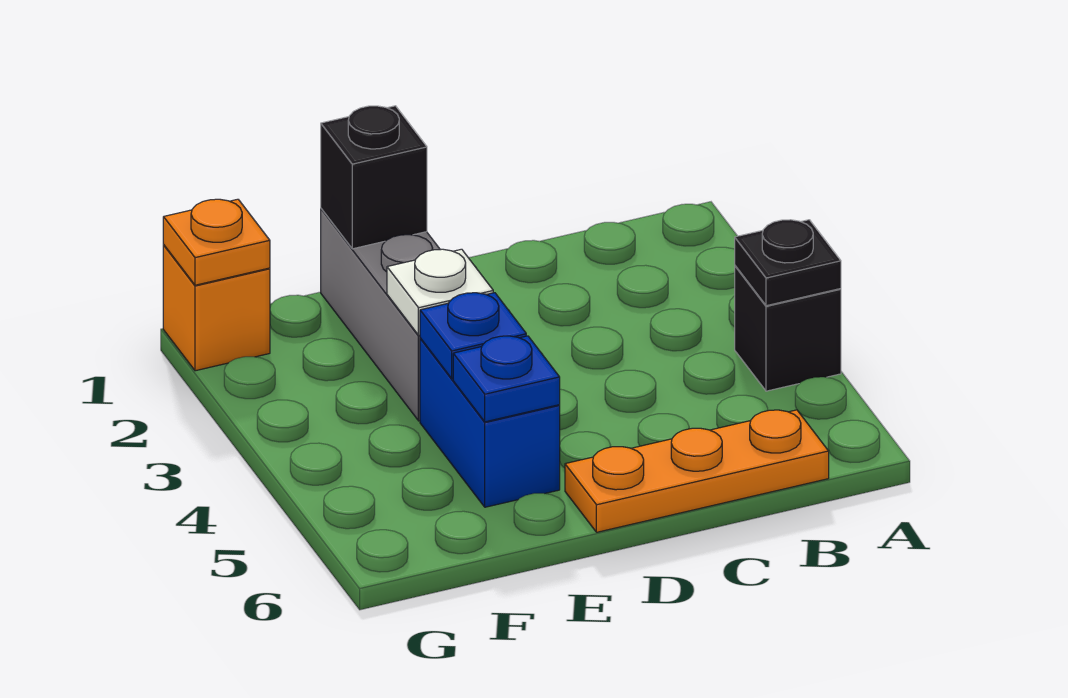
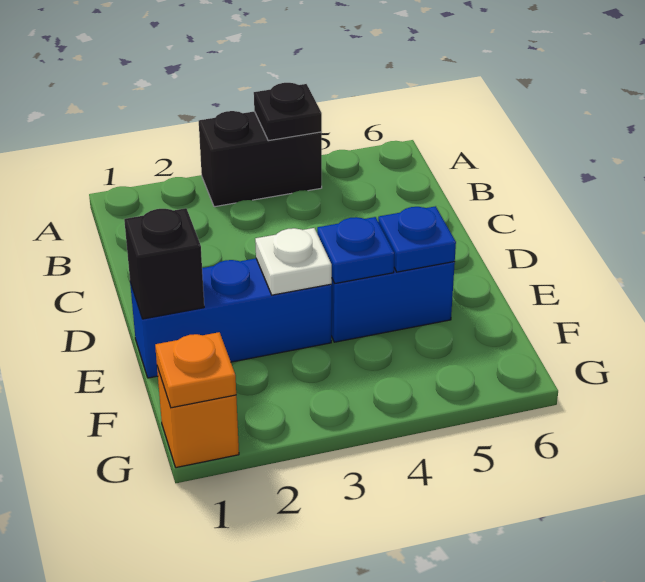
black brick A4 level 1 -> black brick A3:A4 level 1
orange plate B6:D6 level 1 -> none
grey brick E1:E3 level 1 -> blue brick E1:E3 level 1

